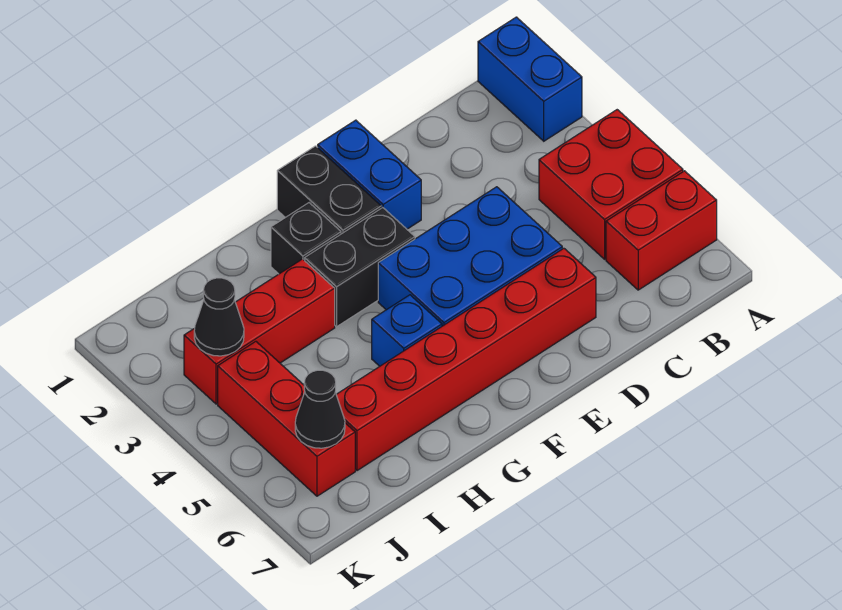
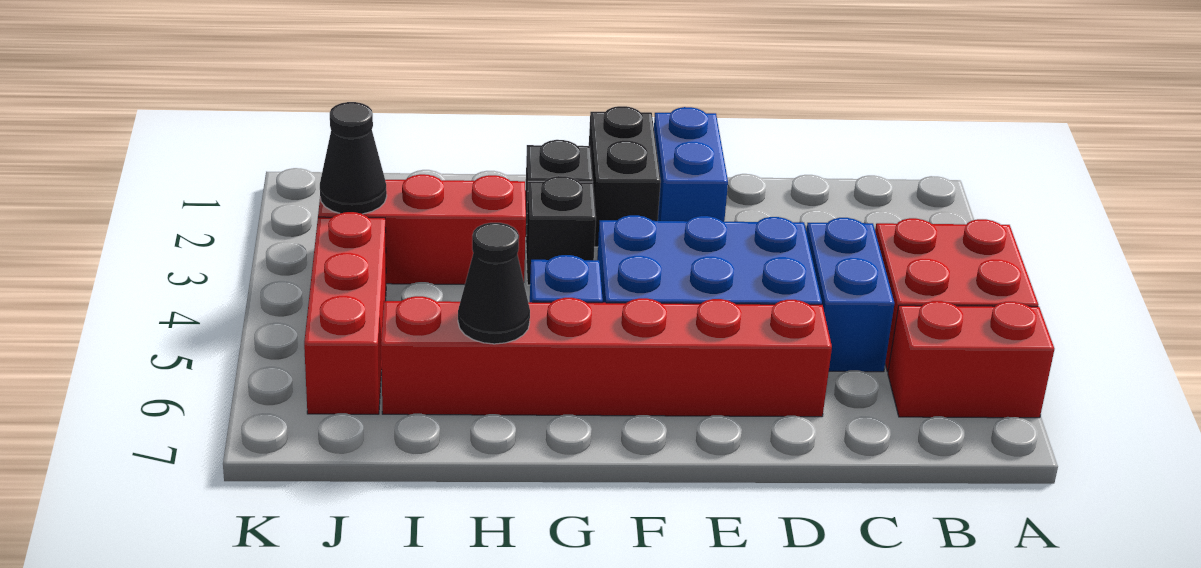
blue brick A1:A2 level 1 -> blue brick C4:C5 level 1
black brick F3:G3 level 1 -> black brick G3 level 1
black cone J6 level 2 -> black cone H6 level 2

